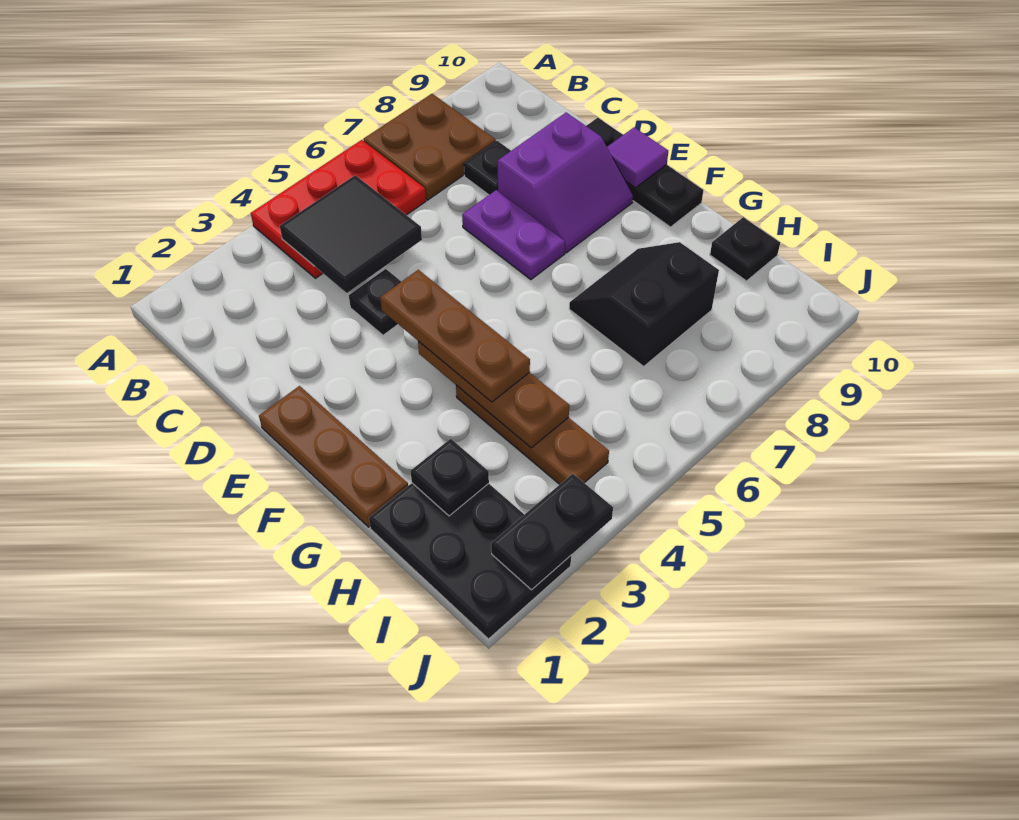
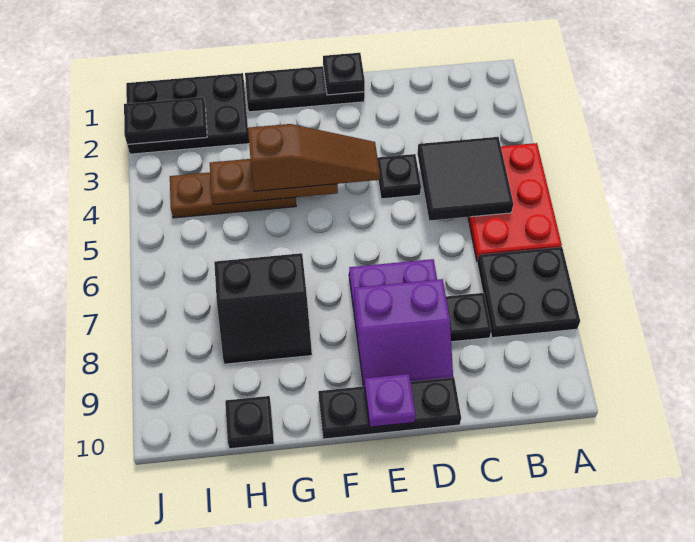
brown plate A7:B8 level 1 -> black plate A7:B8 level 1
purple slope D8:E9 level 1 top D -> purple slope D8:E9 level 1 top 8
brown plate E1:G1 level 1 -> black plate E1:G1 level 1
brown plate E4:G4 level 3 -> brown slope E4:G4 level 3 top G
purple tile E10 level 2 -> purple plate E10 level 2
black slope G7:H8 level 1 top H -> black slope G7:H8 level 1 top 7
black plate H2 level 2 -> black plate E1 level 2
black plate J2:J3 level 2 -> black plate I2:J2 level 2

